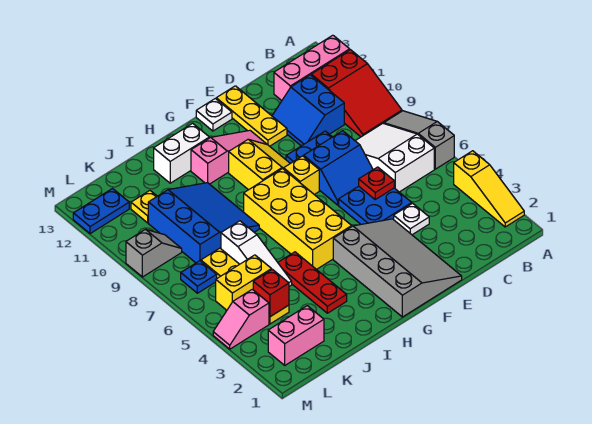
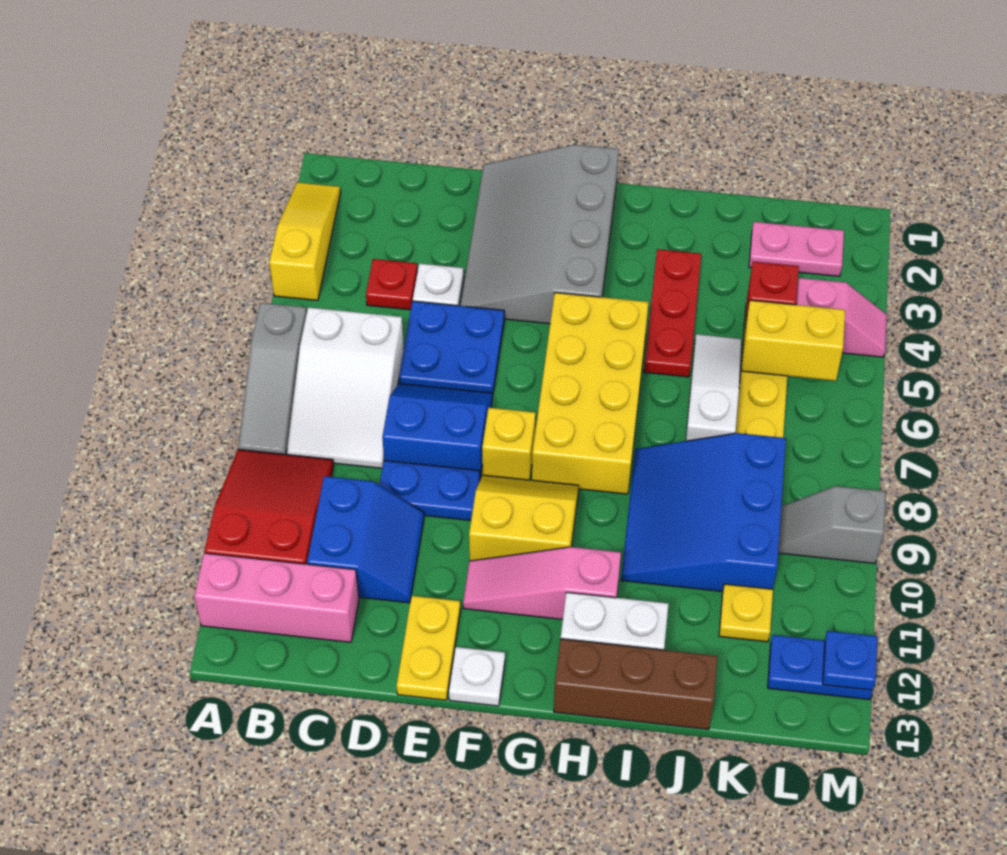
red plate D6 level 2 -> red plate C4 level 1
yellow plate E11:E13 level 1 -> yellow plate E12:E13 level 1
yellow slope F9:G10 level 1 top G -> yellow slope F9:G10 level 1 top 10
none -> brown brick H13:J13 level 1
pink brick K2:L2 level 1 -> pink plate K2:L2 level 1
blue plate L7 level 1 -> blue plate M12 level 2

